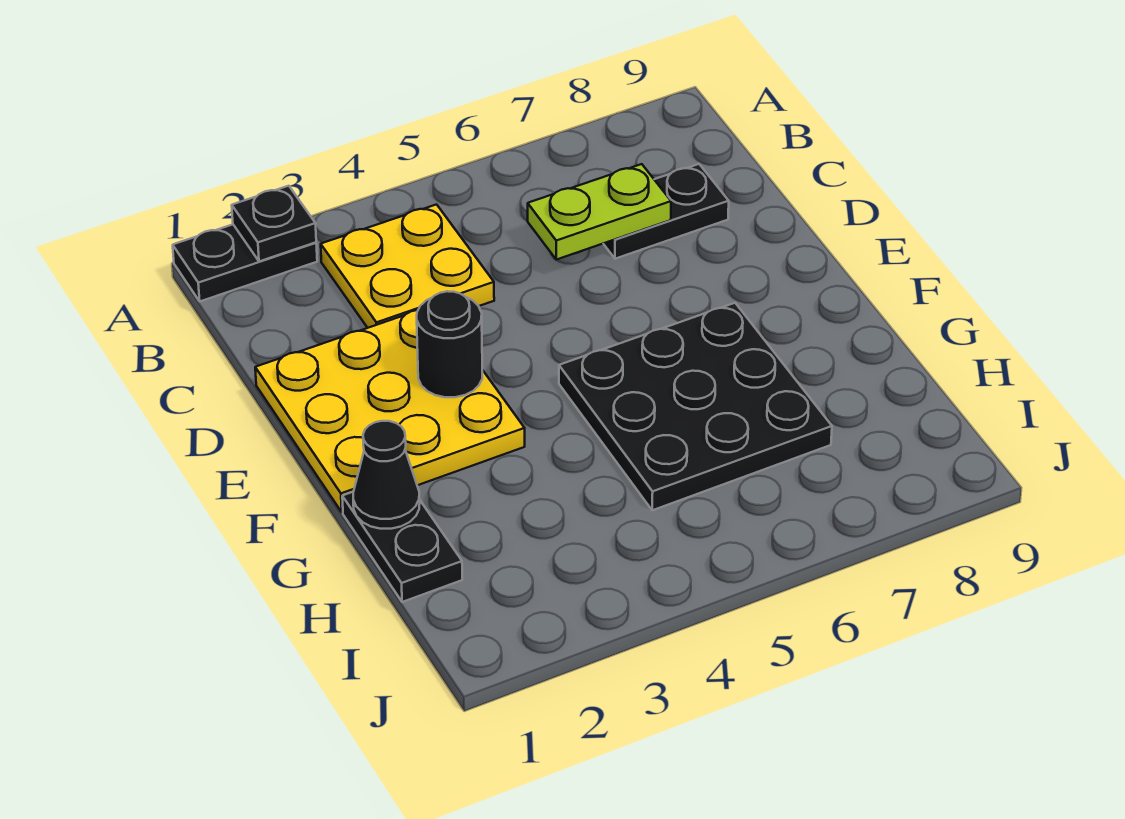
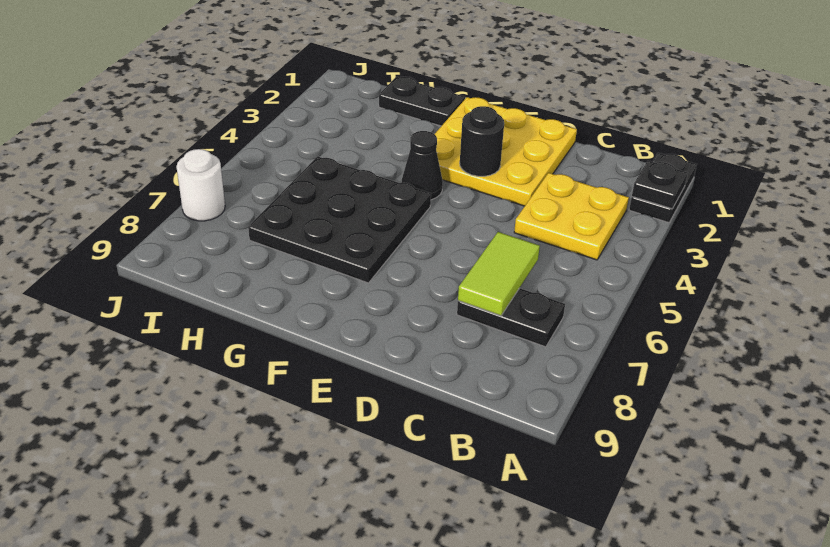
lime plate C6:C7 level 2 -> lime tile C6:C7 level 2
black plate C7:C8 level 1 -> black plate B7:C7 level 1
black cone G1 level 2 -> black cone F4 level 1
none -> white round brick J7 level 1

